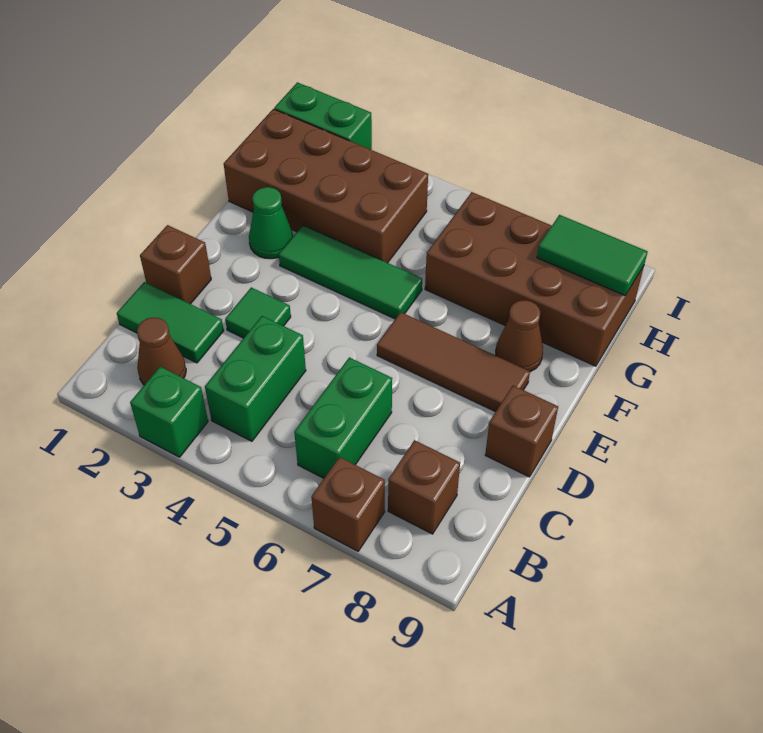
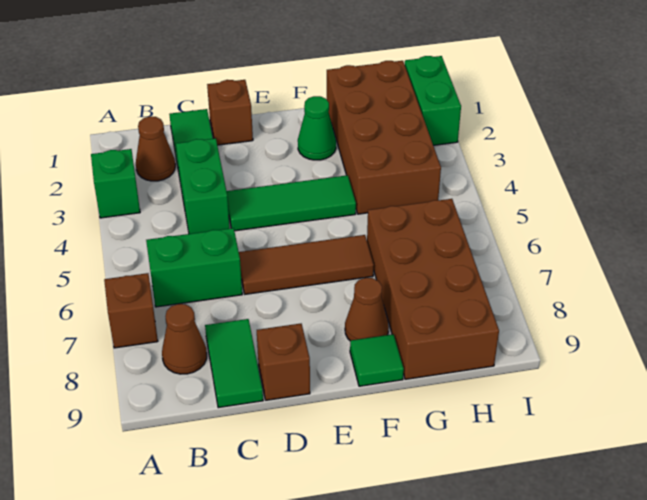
green brick B4:C4 level 1 -> green brick C3:C4 level 1
brown brick B8 level 1 -> brown cone B8 level 1
green tile D3 level 1 -> green tile F9 level 1
brown tile E6:E8 level 1 -> brown tile D6:F6 level 1
green tile F3:F5 level 1 -> green tile D4:F4 level 1
green tile H8:H9 level 2 -> green tile C8:C9 level 1

